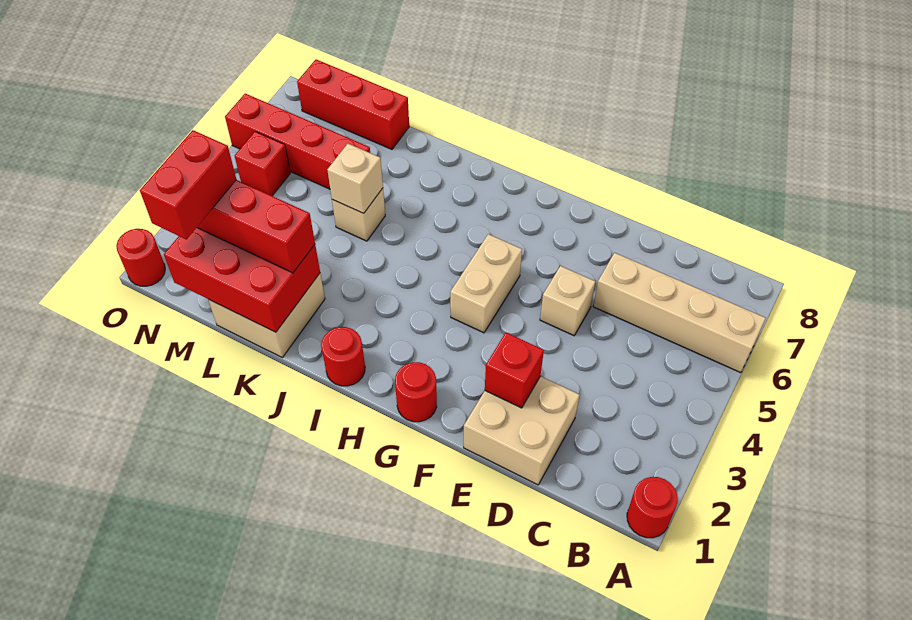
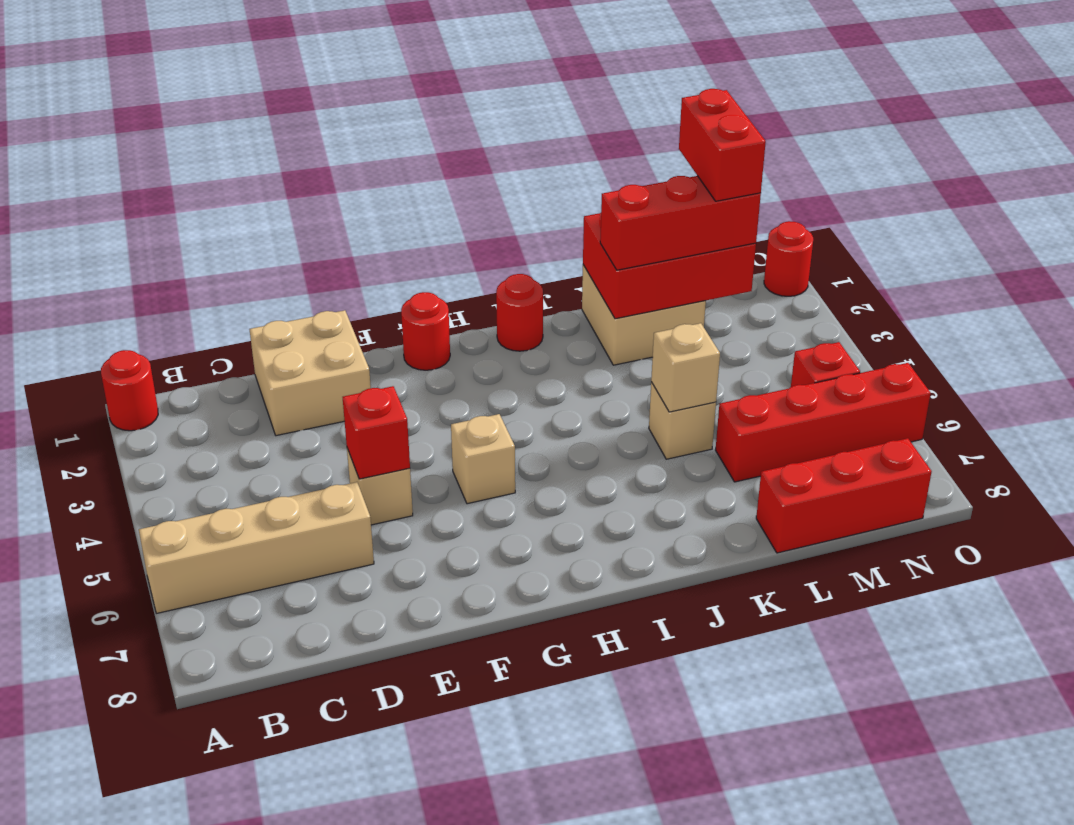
red brick E2 level 2 -> red brick E5 level 2
tan brick G4:G5 level 1 -> tan brick G5 level 1

